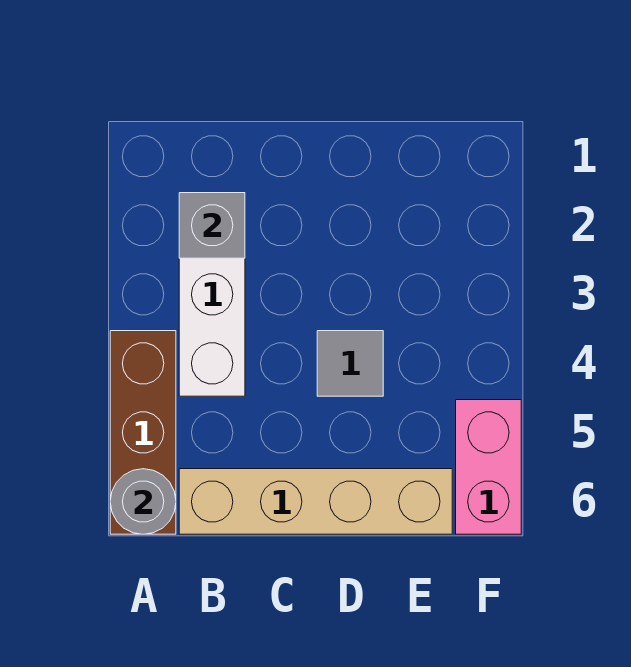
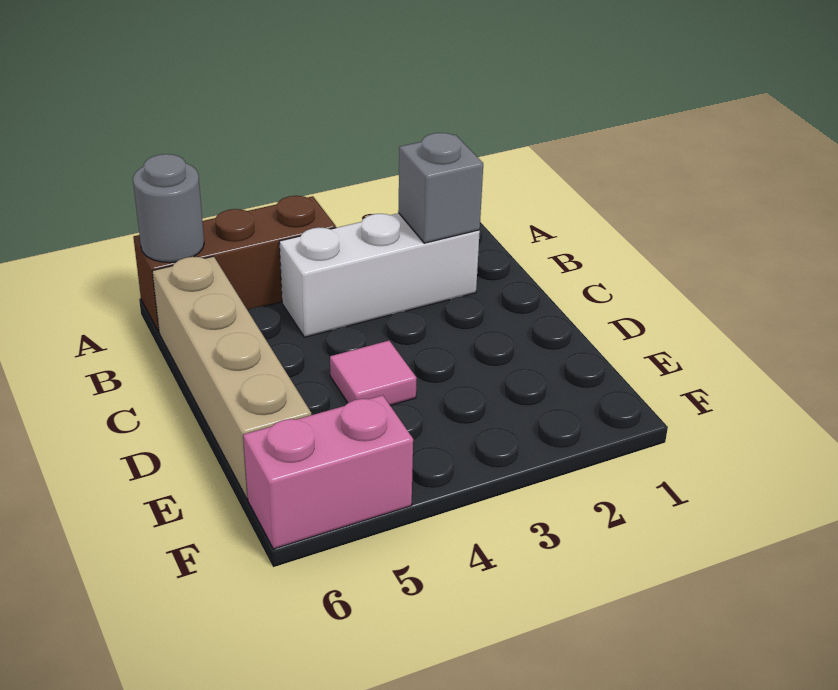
grey tile D4 level 1 -> pink tile D4 level 1

